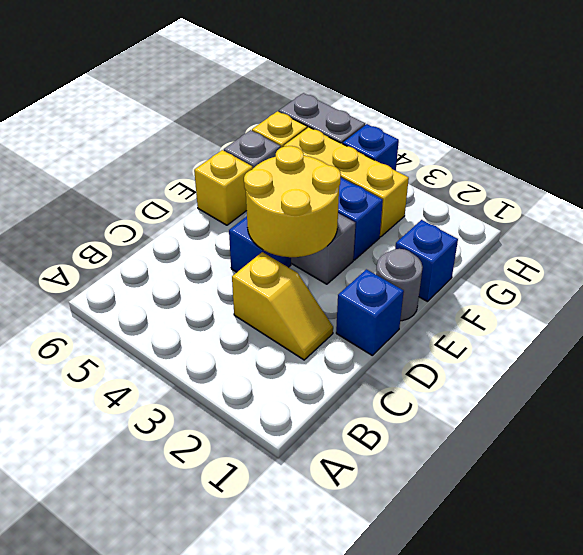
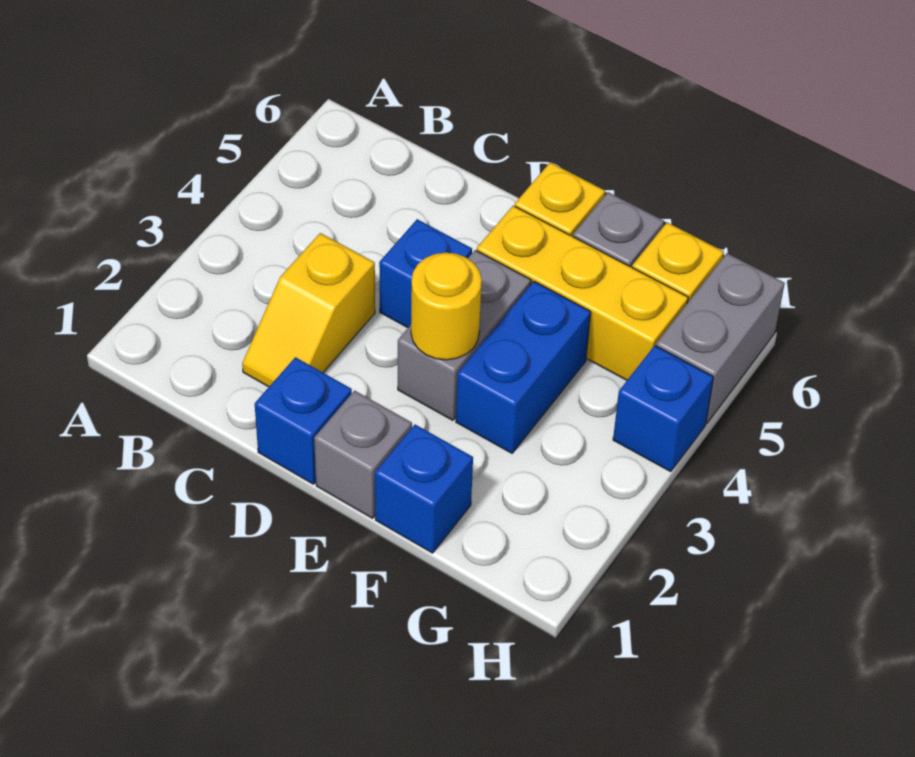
yellow round brick D3:E4 level 2 -> yellow round brick E3 level 2
grey round brick E1 level 1 -> grey brick E1 level 1
yellow brick G3:G5 level 1 -> yellow brick E5:G5 level 1

